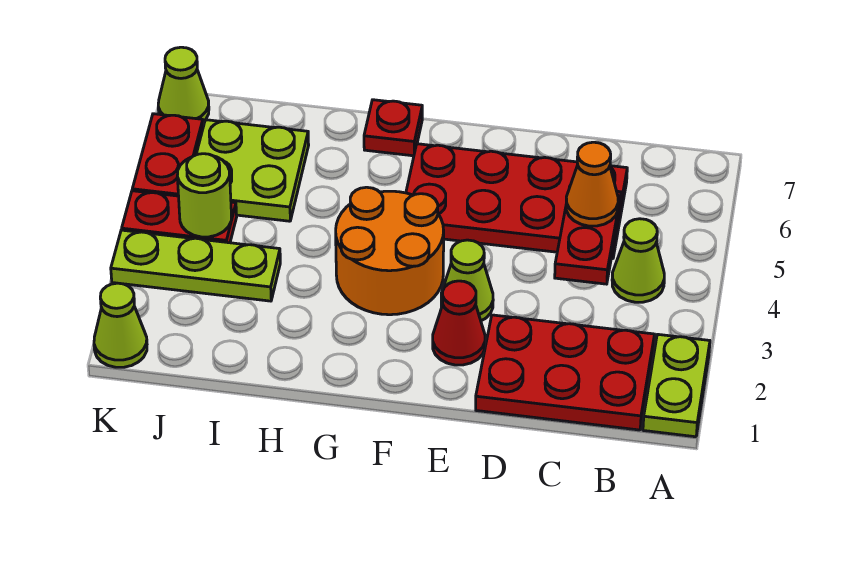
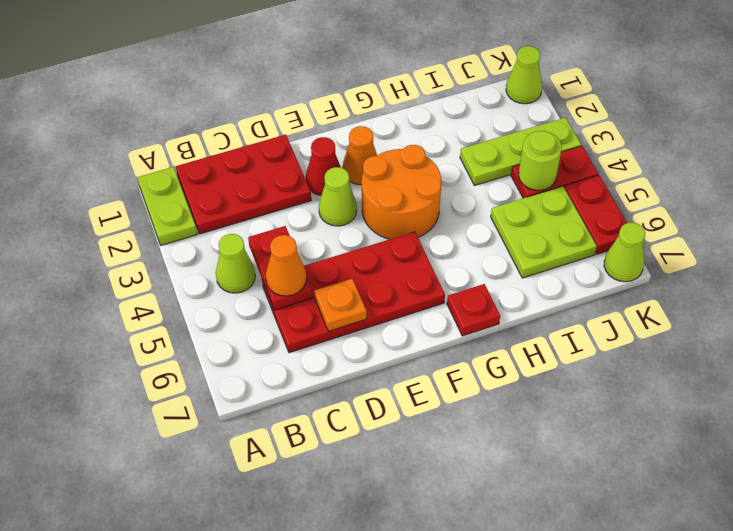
none -> orange plate D6 level 2
none -> orange cone F2 level 1

